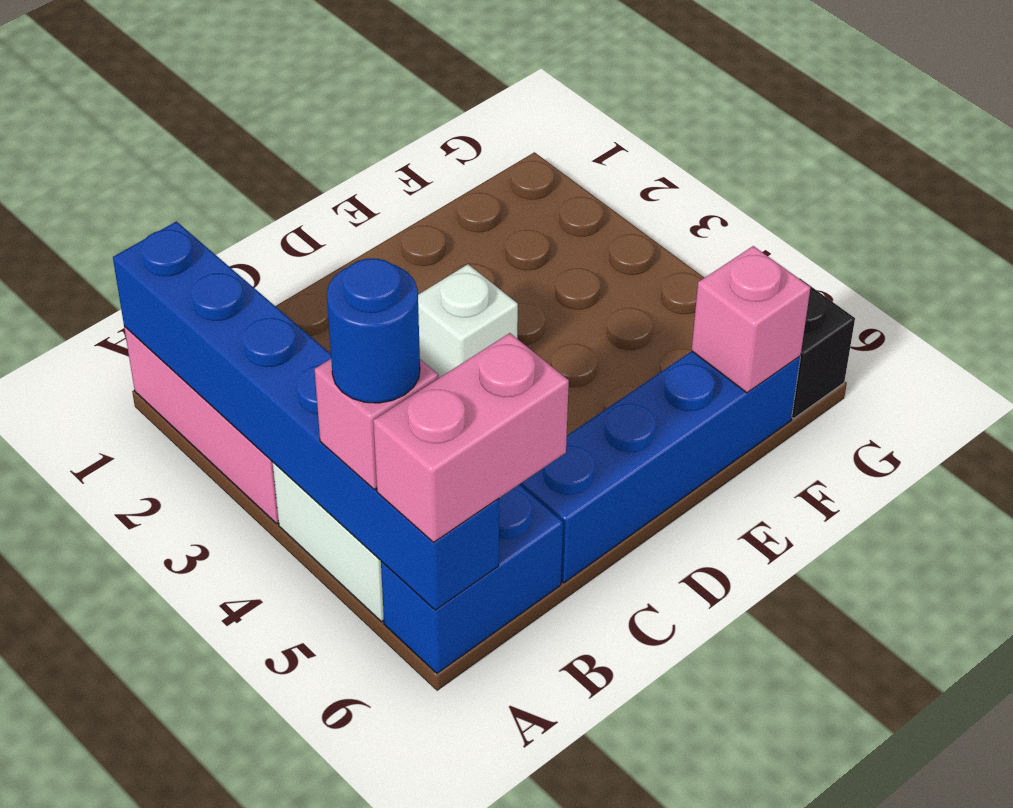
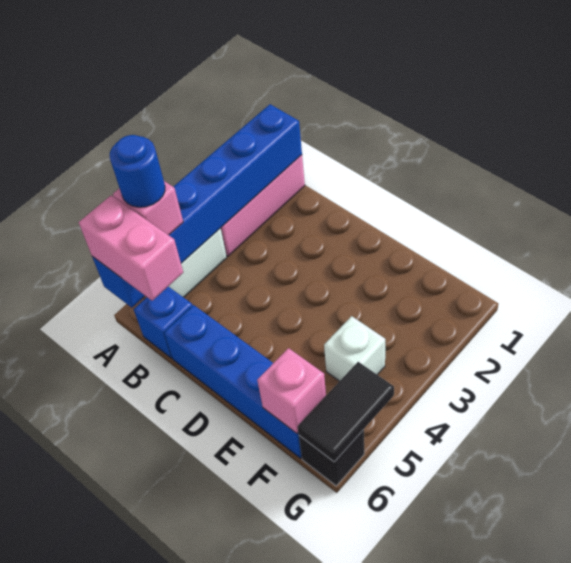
blue brick A6:B6 level 1 -> blue brick B6 level 1
white brick D3 level 1 -> white brick F4 level 1
none -> black tile G5:G6 level 2

